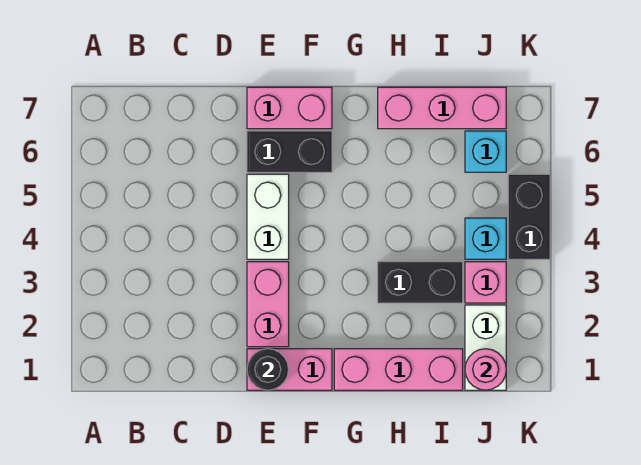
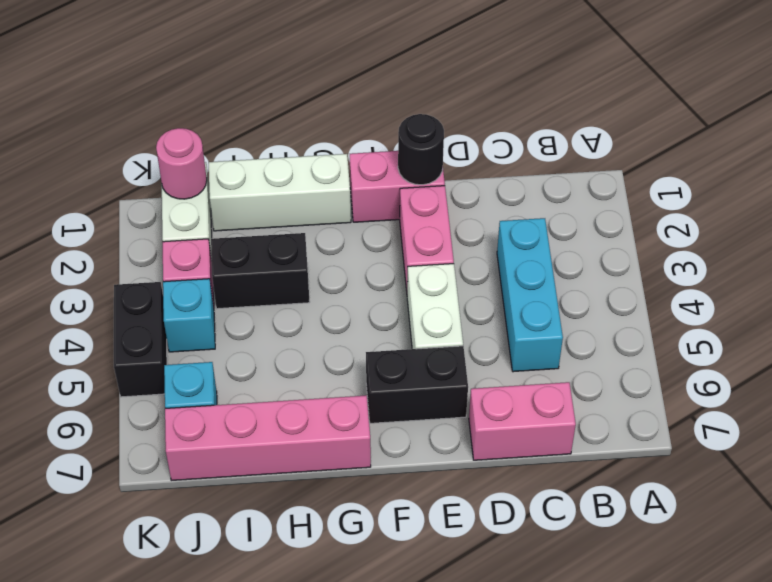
none -> cyan brick C3:C5 level 1
pink brick E7:F7 level 1 -> pink brick C7:D7 level 1
pink brick G1:I1 level 1 -> white brick G1:I1 level 1
pink brick H7:J7 level 1 -> pink brick G7:J7 level 1

